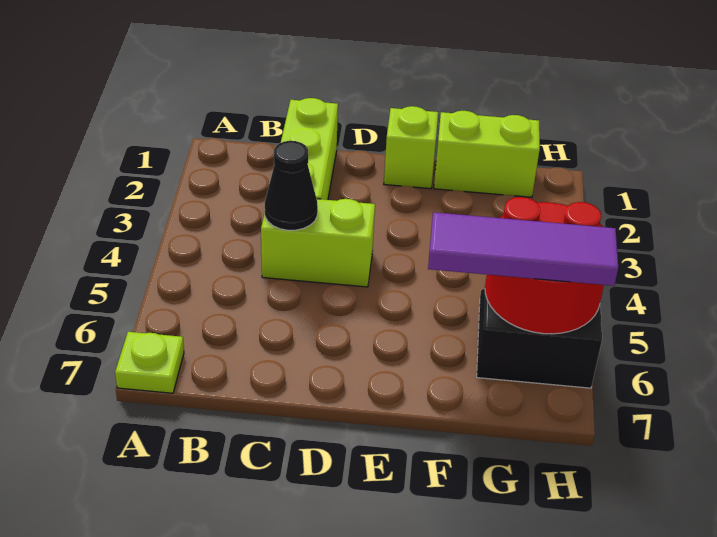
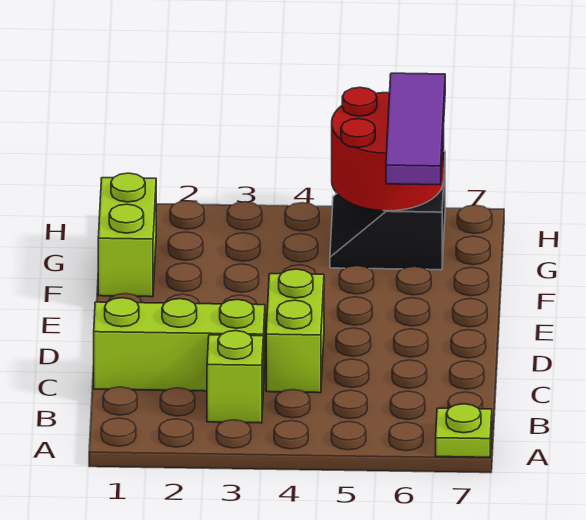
black cone C4 level 2 -> none
lime brick E1 level 1 -> lime brick B3 level 1

